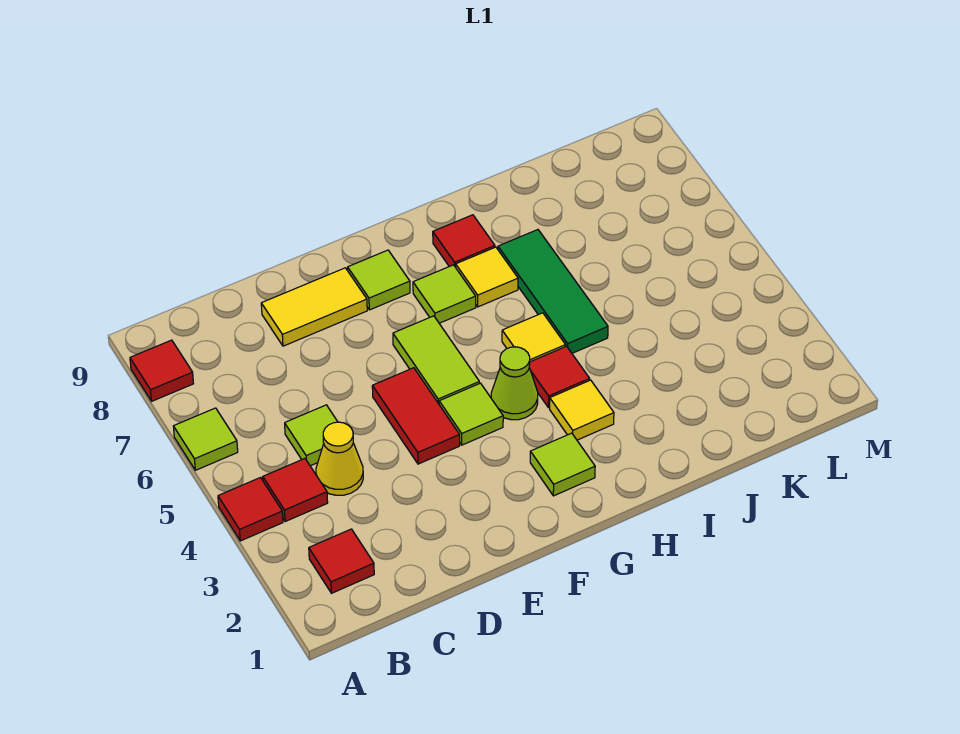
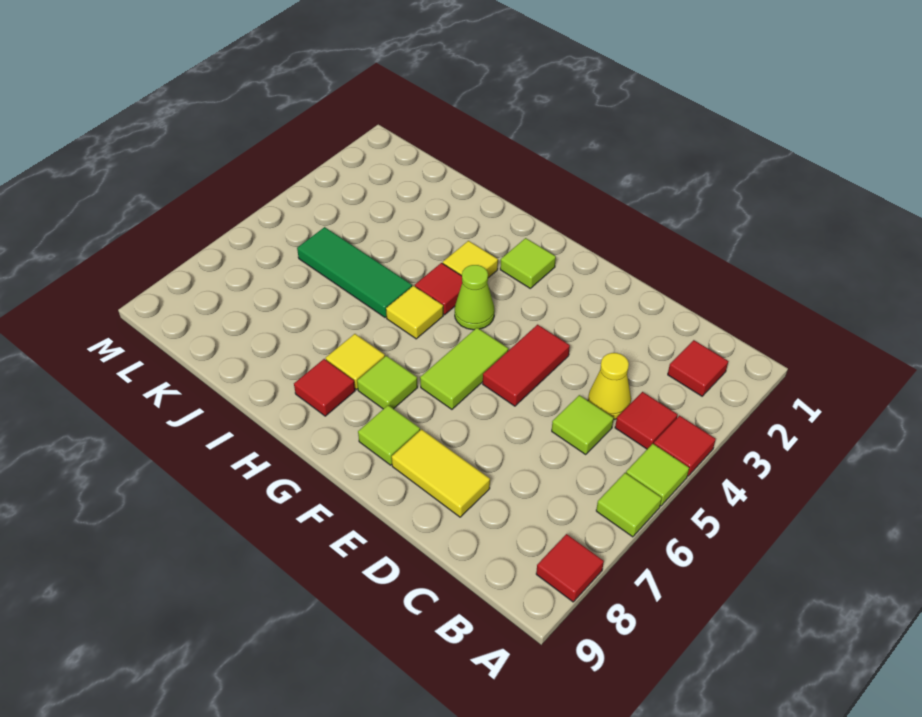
lime tile F4 level 1 -> lime tile A5 level 1
green tile I5:I7 level 1 -> green tile I5:K5 level 1

